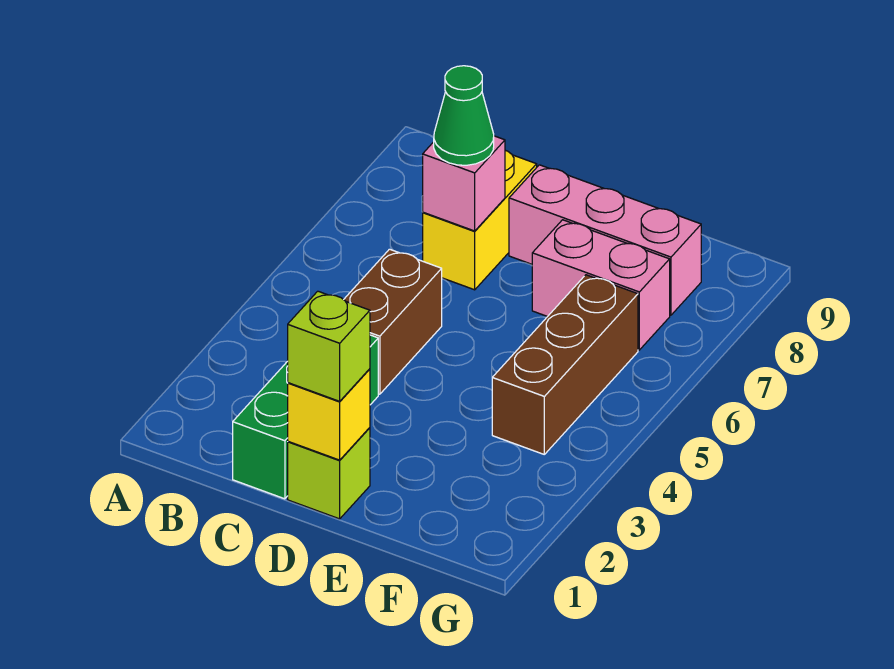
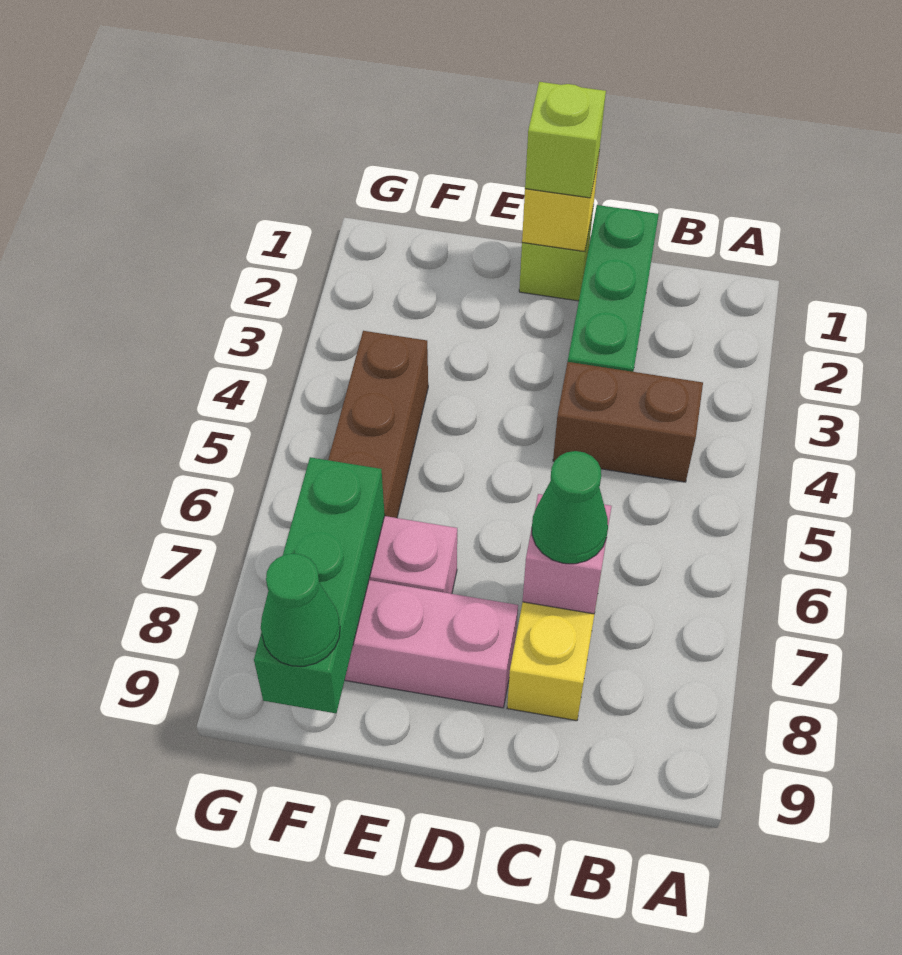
brown brick C4:C5 level 1 -> brown brick B4:C4 level 1
none -> green brick F7:F9 level 2
none -> green cone F9 level 3

